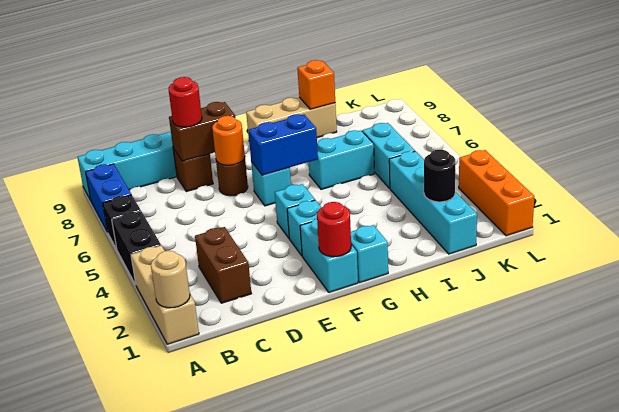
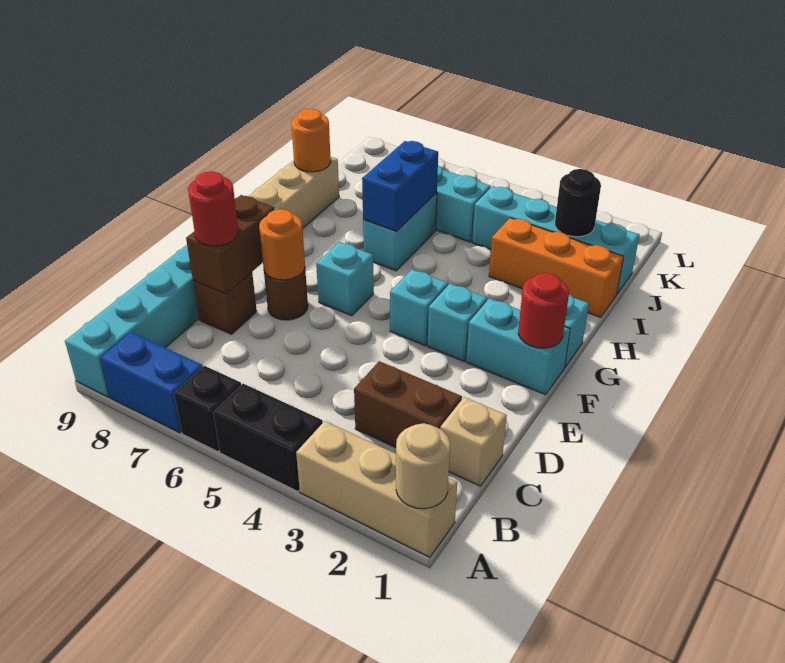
none -> tan brick C1 level 1
blue brick F6:G6 level 2 -> blue brick H6:I6 level 2
orange brick I9 level 2 -> orange round brick I9 level 2
orange brick L1:L3 level 1 -> orange brick I1:I3 level 1

